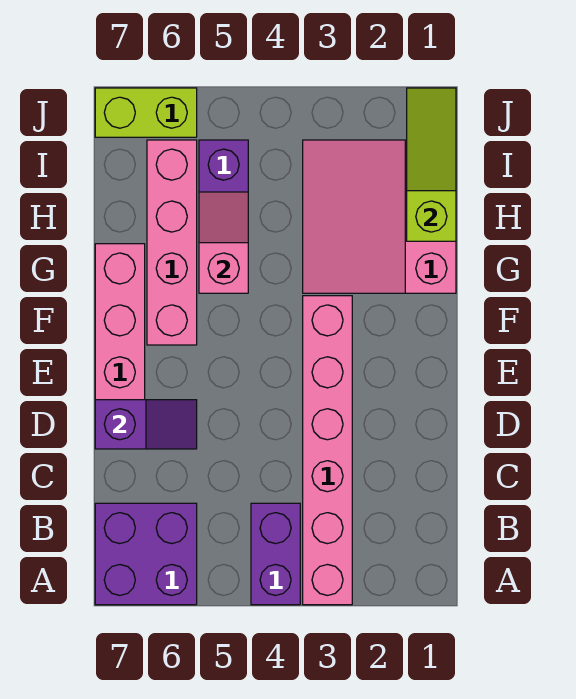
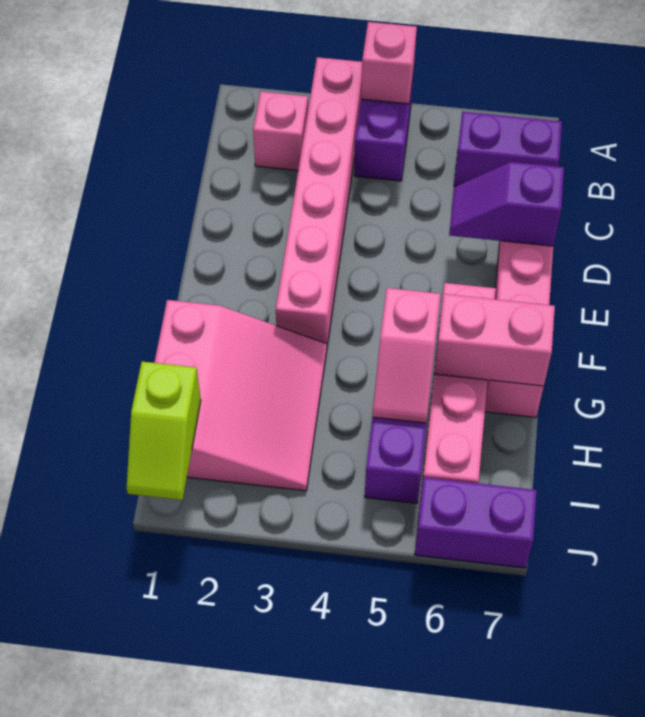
none -> pink brick A4 level 2
purple brick A6:B7 level 1 -> purple brick B6:B7 level 1
none -> pink brick B2 level 1
none -> pink brick G6:G7 level 2
lime slope H1:J1 level 2 top H -> lime slope I1:J1 level 2 top I
lime brick J6:J7 level 1 -> purple brick J6:J7 level 1

